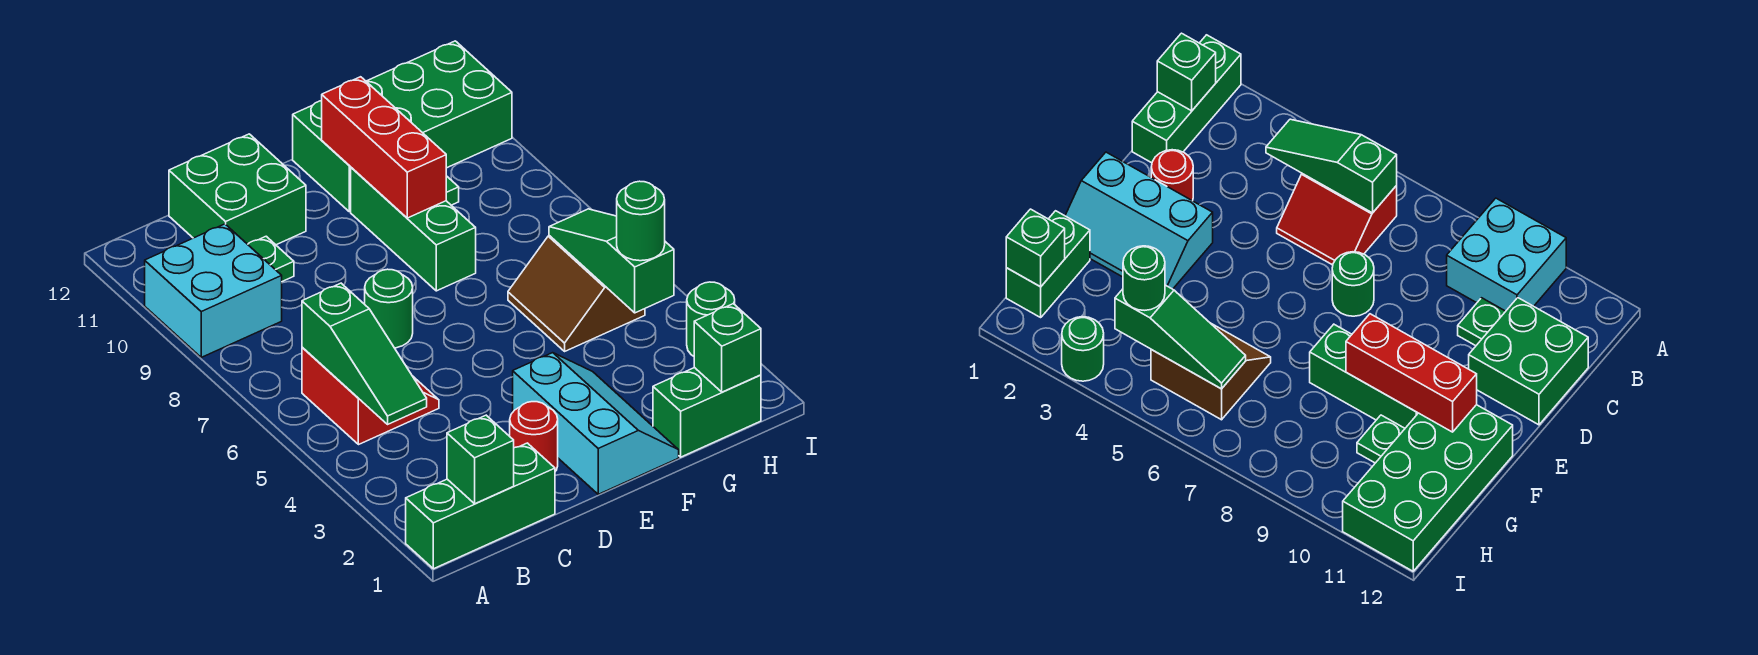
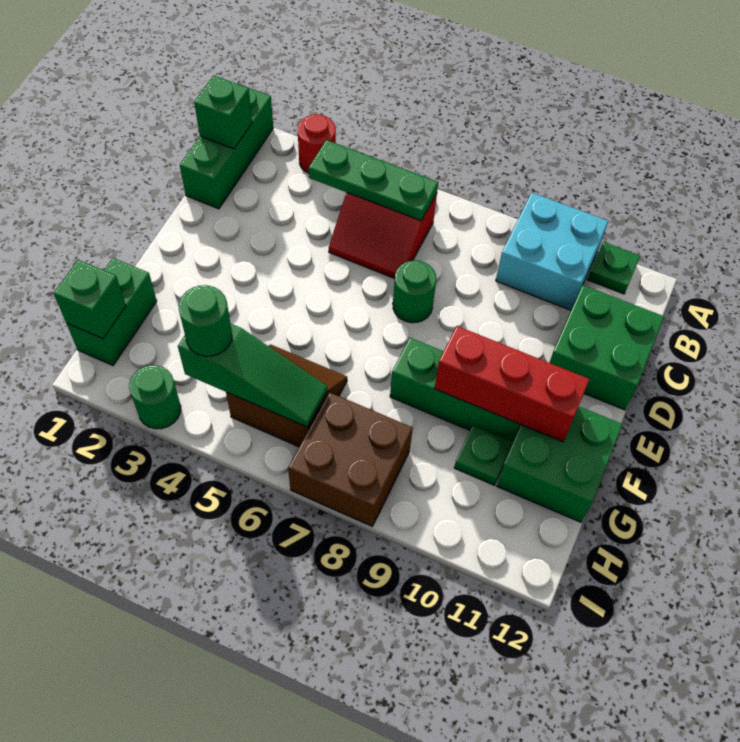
green slope B4:B6 level 2 top 6 -> green plate B4:B6 level 2
green plate C10 level 1 -> green plate A11 level 1
red round brick D2 level 1 -> red round brick A3 level 1
cyan slope E1:F3 level 1 top E -> none
green brick F11:I12 level 1 -> green brick F11:G12 level 1
none -> brown brick H7:I8 level 1

